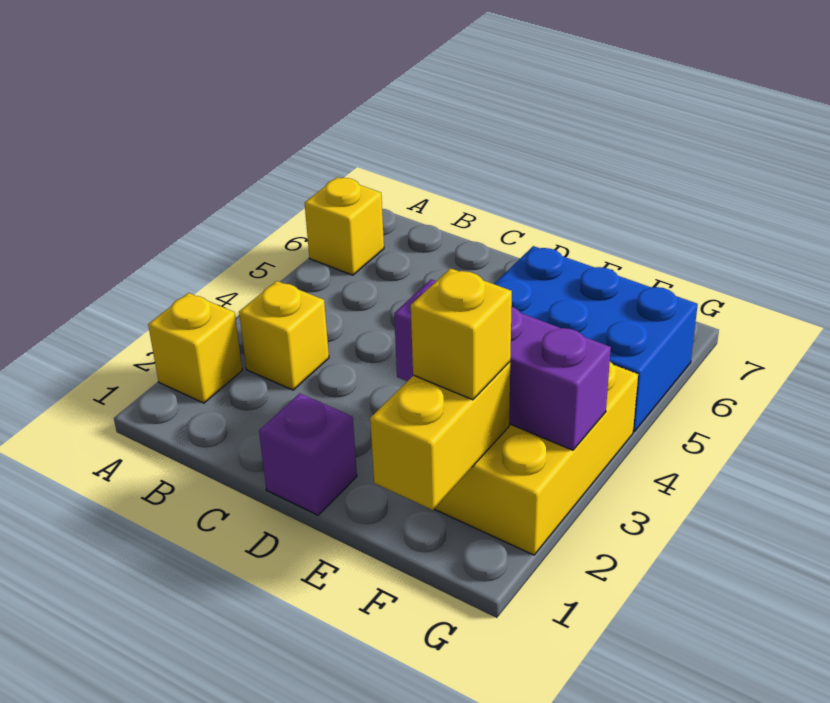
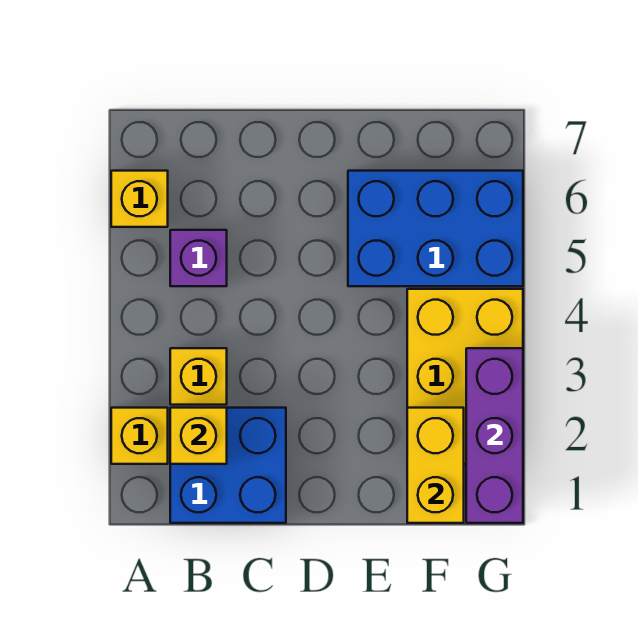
none -> blue brick B1:C2 level 1
purple brick D1 level 1 -> purple brick B5 level 1
purple brick E3:G3 level 2 -> purple brick G1:G3 level 2
yellow brick F2 level 3 -> yellow brick B2 level 2

